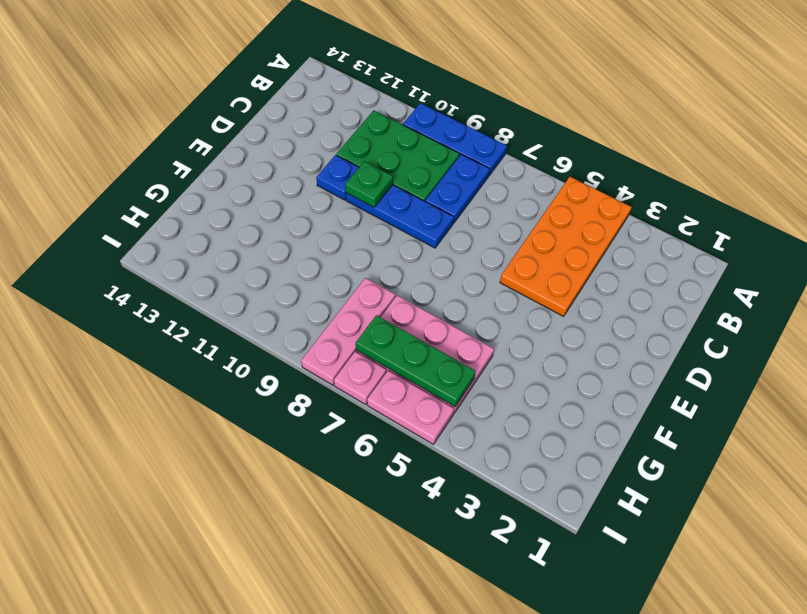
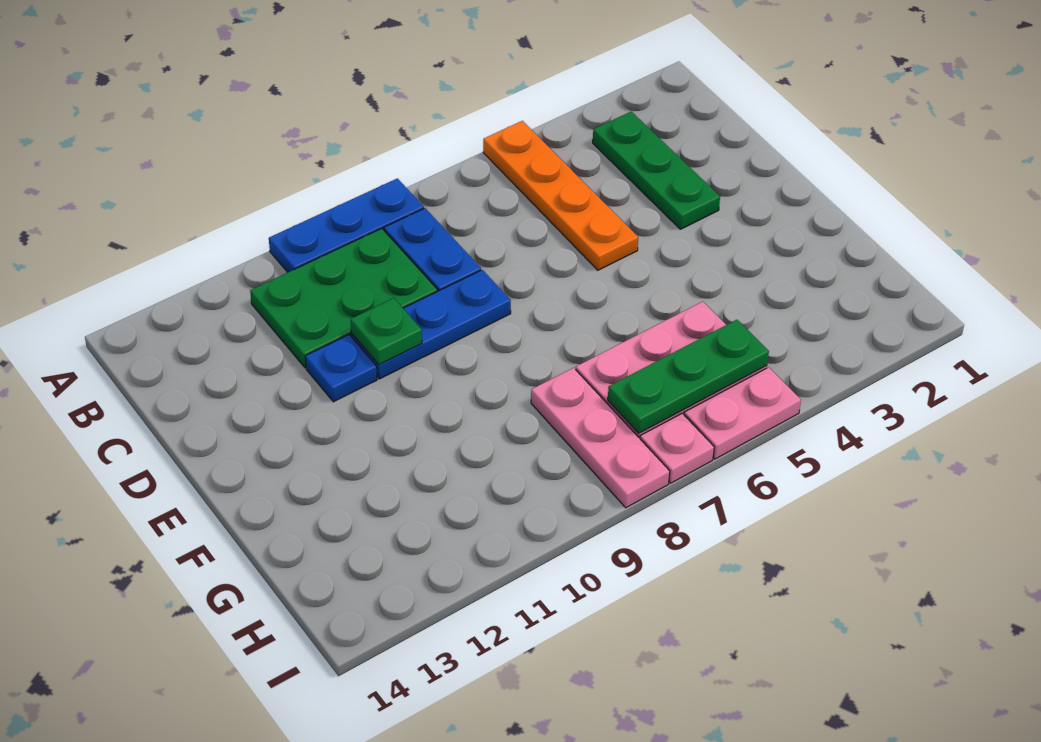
orange plate A4:D5 level 1 -> orange plate A5:D5 level 1
none -> green plate B3:D3 level 1

